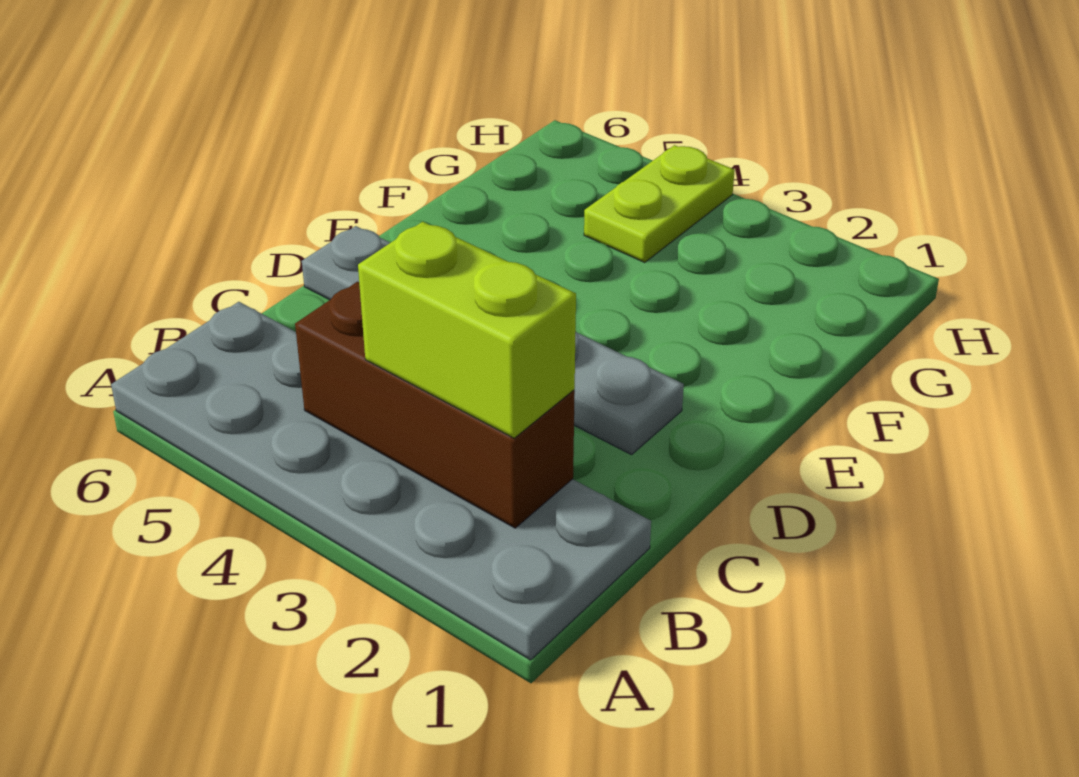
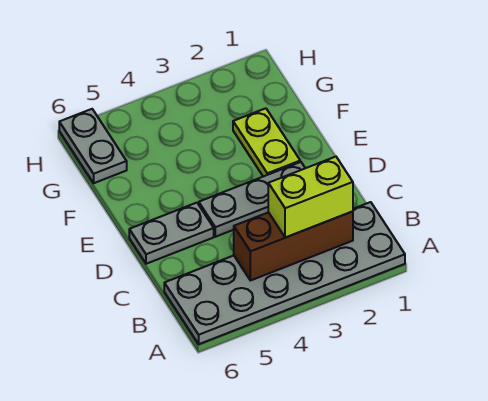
lime plate G4:H4 level 1 -> lime plate E2:F2 level 1
none -> grey plate G6:H6 level 1

